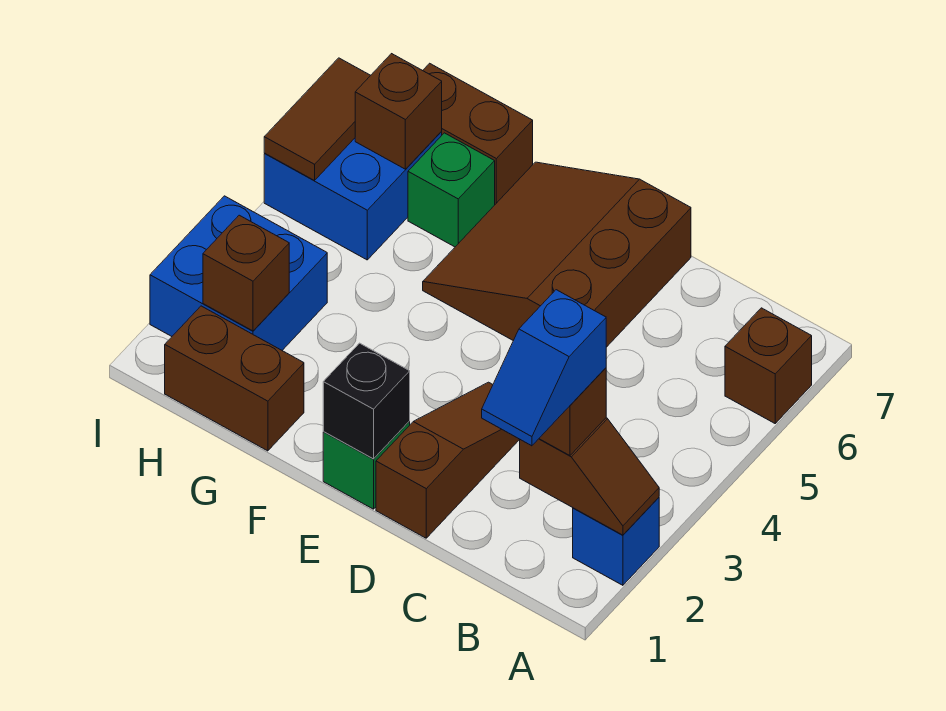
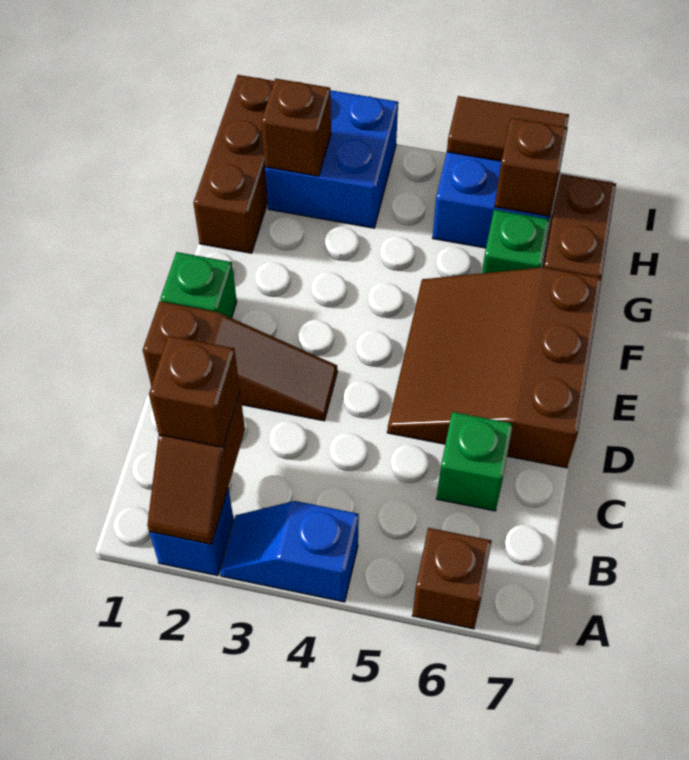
blue slope B1:B2 level 4 top 2 -> blue slope A3:A4 level 1 top 4
none -> green brick C6 level 1
brown slope D5:F7 level 1 top D -> brown slope D5:F7 level 1 top 7
black brick E1 level 2 -> none
brown brick G1:H1 level 1 -> brown brick G1:I1 level 1

